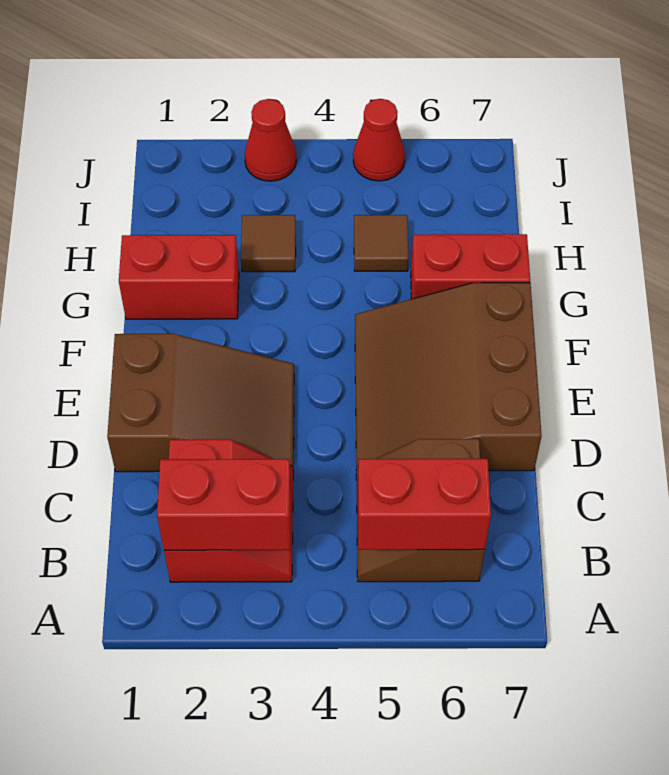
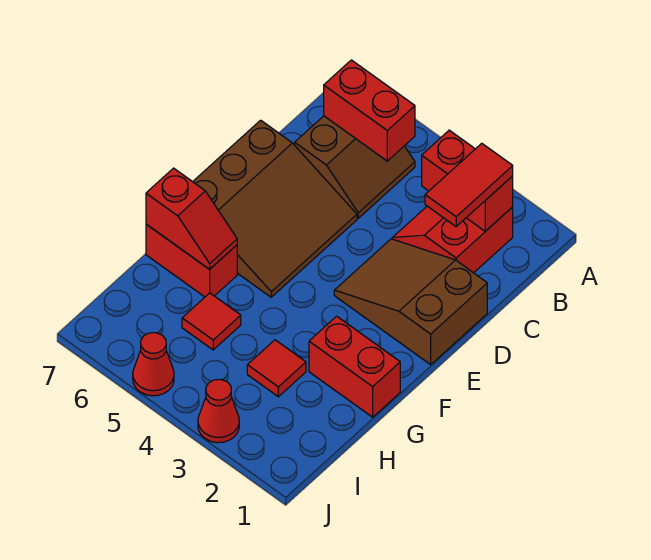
none -> red tile B2:C2 level 3
none -> red slope G6:G7 level 2 top 7
brown tile H3 level 1 -> red tile H3 level 1
brown tile H5 level 1 -> red tile H5 level 1

